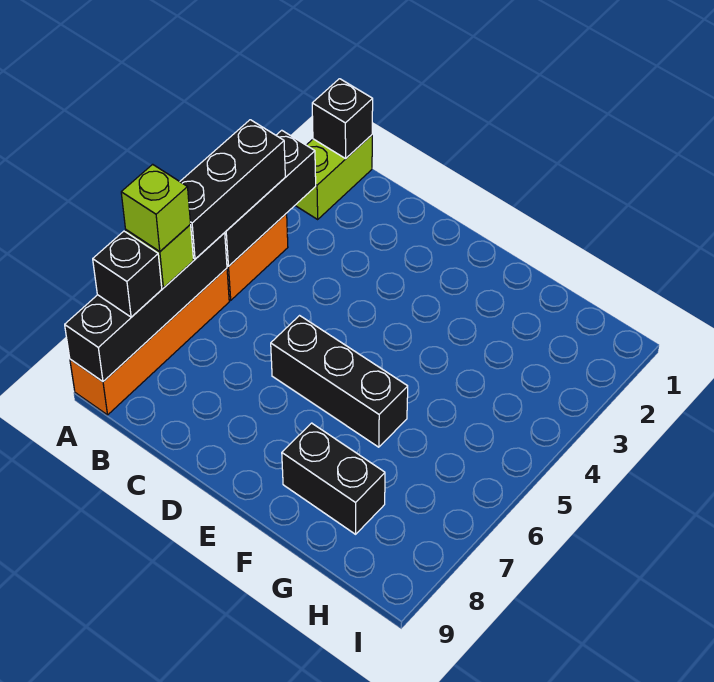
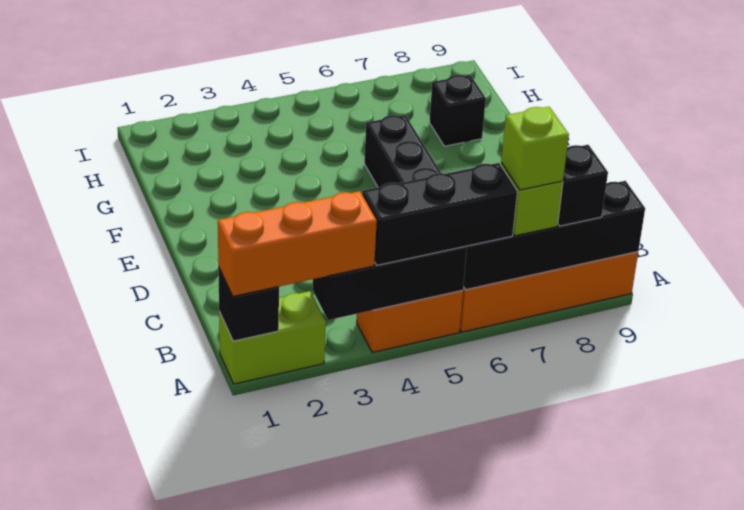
none -> orange brick A1:A3 level 3
black brick F8:G8 level 1 -> black brick G8 level 1

